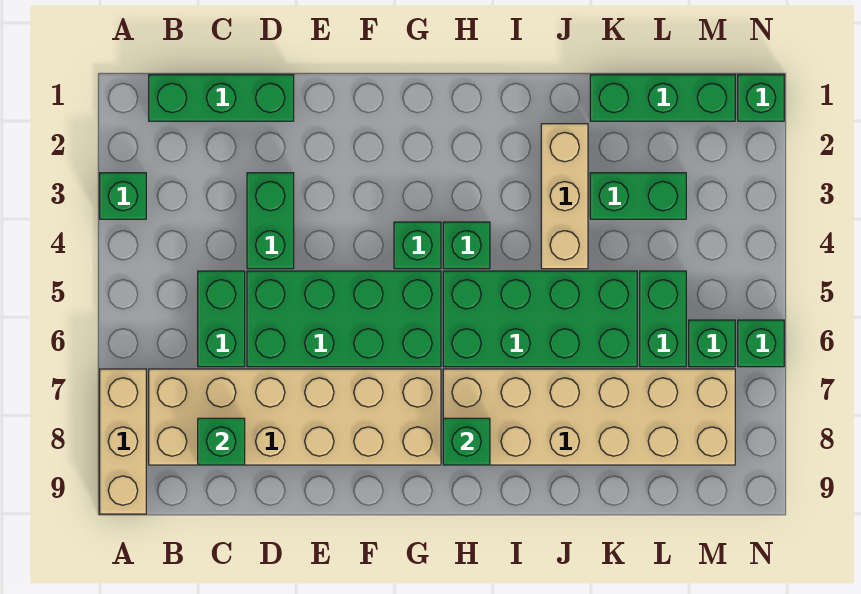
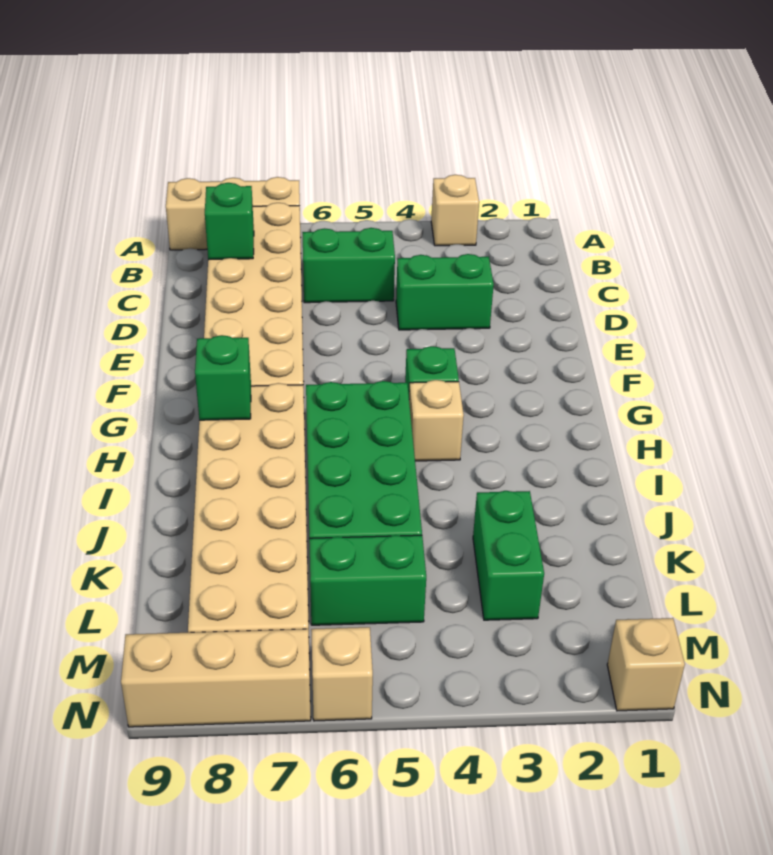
green brick A3 level 1 -> tan brick A3 level 1
green brick B1:D1 level 1 -> none
green brick D5:G6 level 1 -> none
green brick H4 level 1 -> tan brick H4 level 1
tan brick J2:J4 level 1 -> tan brick N7:N9 level 1
green brick K1:M1 level 1 -> none
green brick M6 level 1 -> none
green brick N1 level 1 -> tan brick N1 level 1
green brick N6 level 1 -> tan brick N6 level 1

